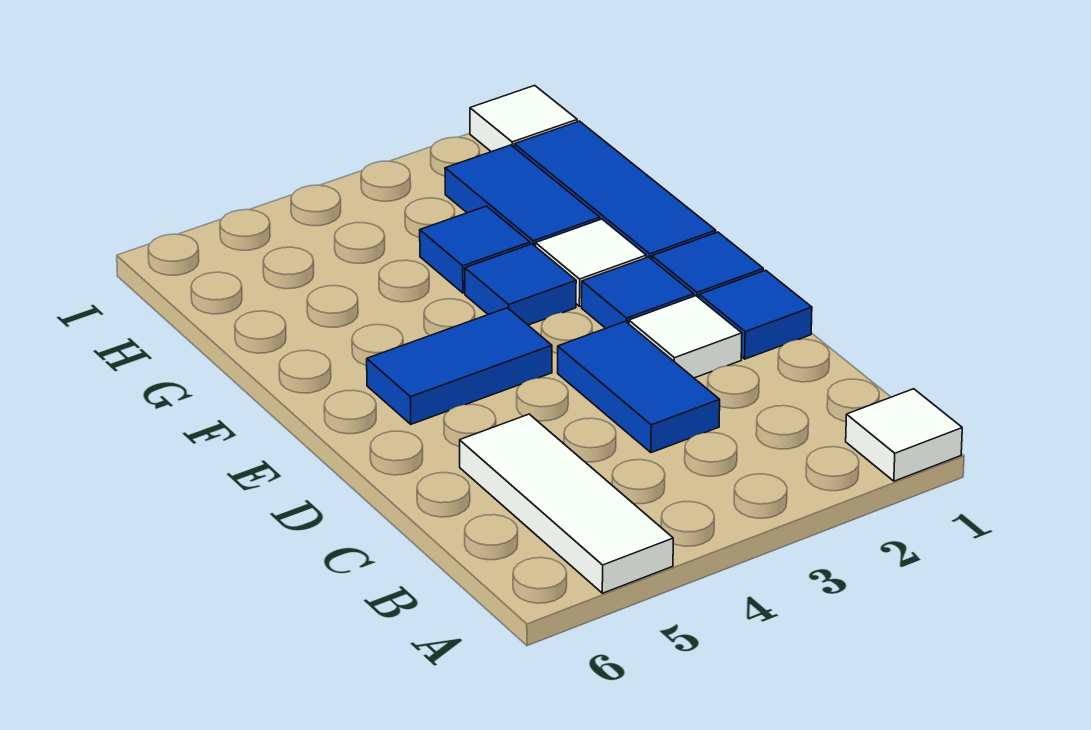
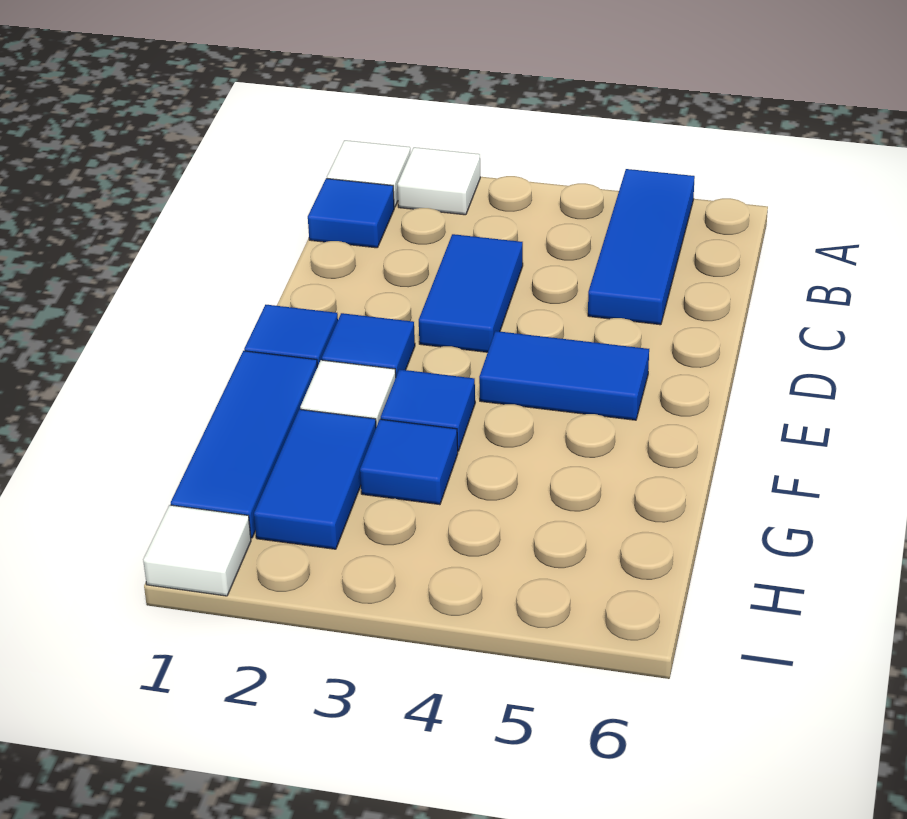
white tile A5:C5 level 1 -> blue tile A5:C5 level 1
blue tile D1 level 1 -> blue tile B1 level 1
white tile D2 level 1 -> white tile A2 level 1

